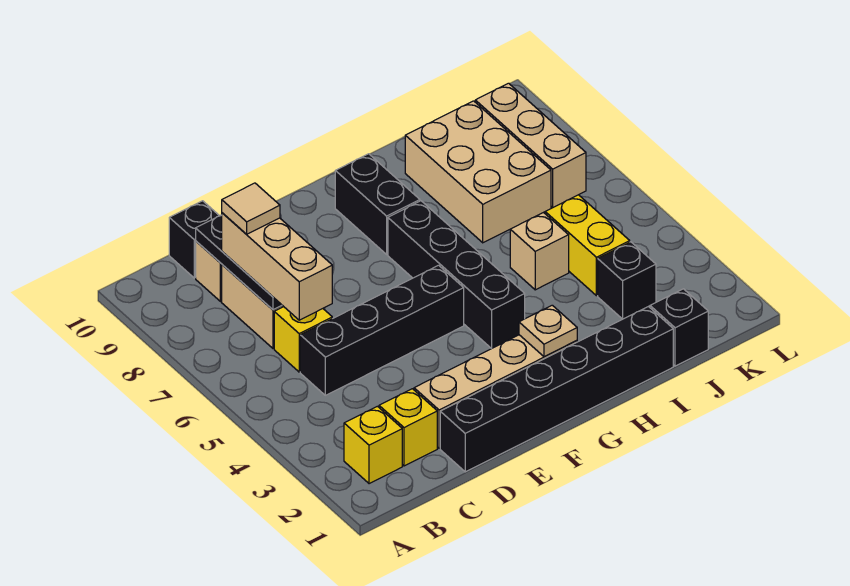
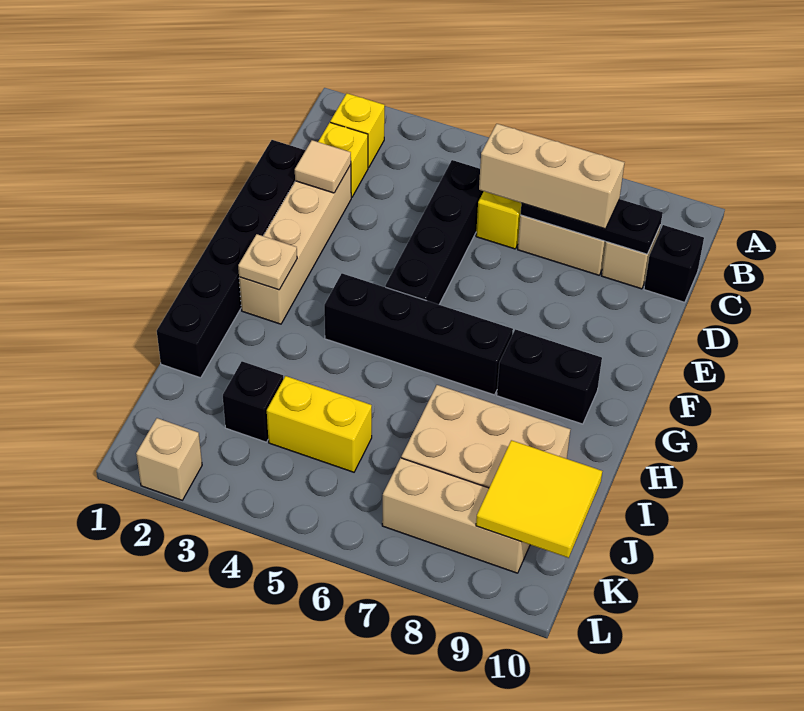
tan tile C8 level 4 -> tan tile D2 level 2
tan brick I5 level 1 -> tan brick L2 level 1
black brick J1 level 1 -> none
none -> yellow tile J9:K10 level 2

